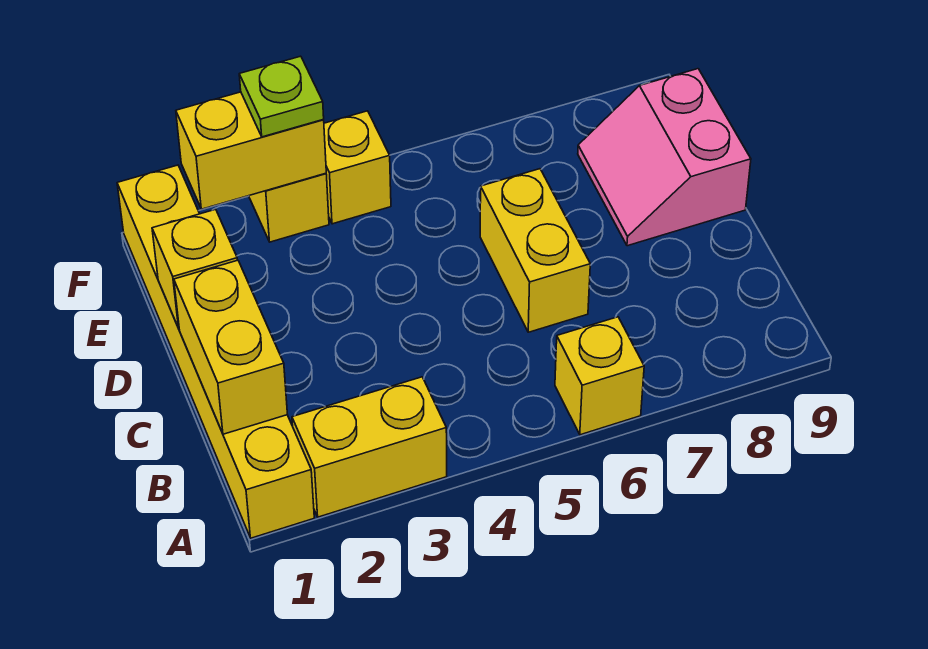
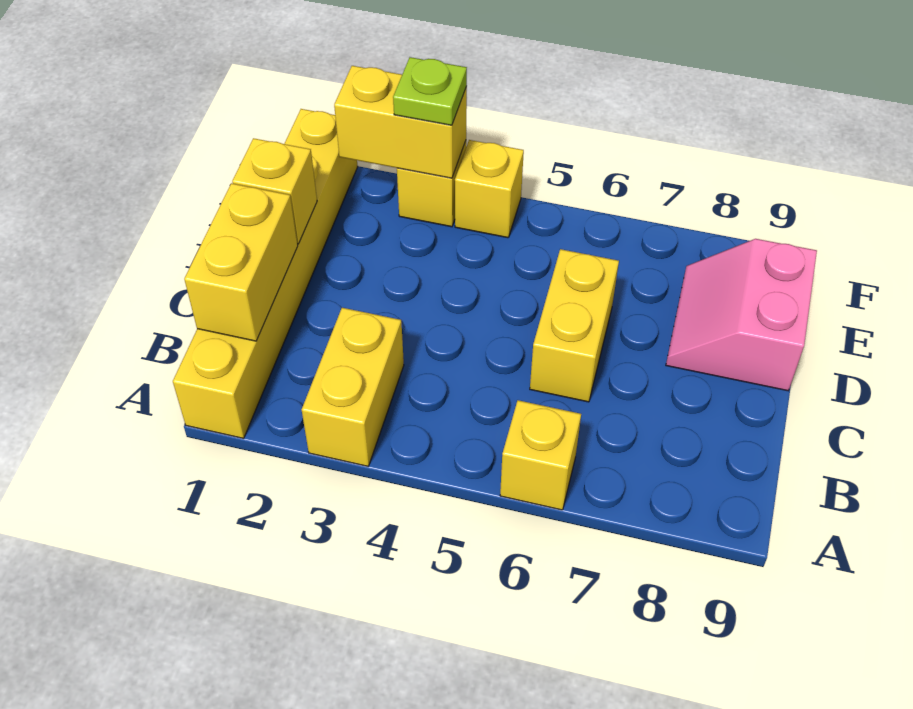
yellow brick A2:A3 level 1 -> yellow brick A3:B3 level 1

